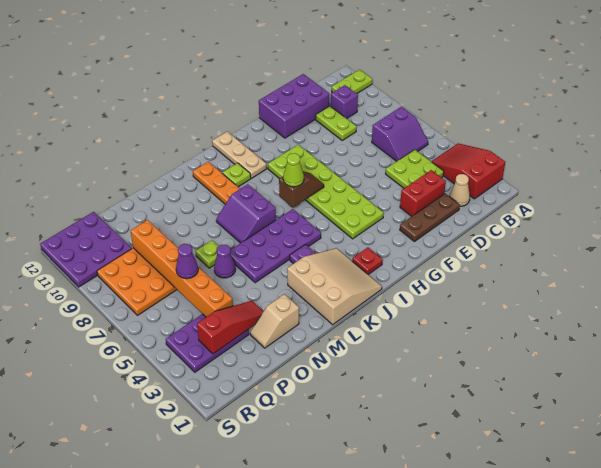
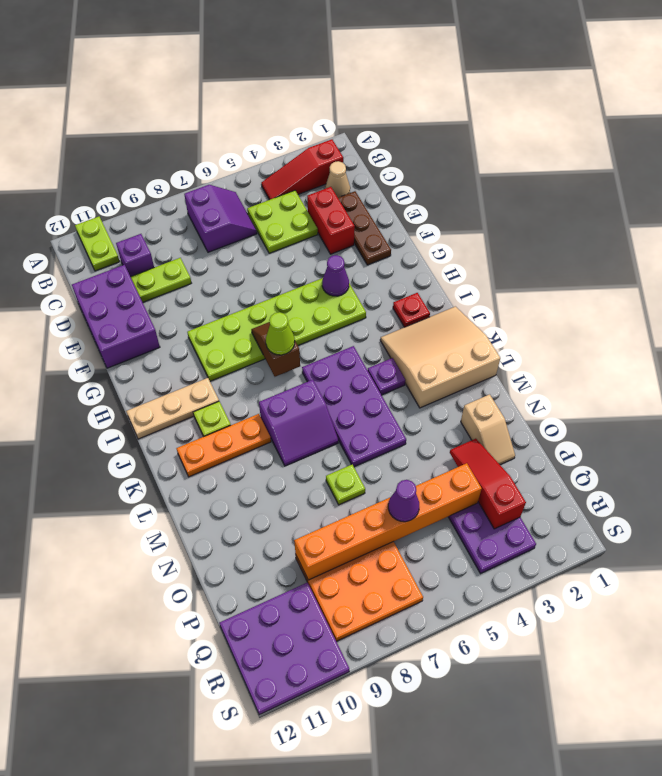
red slope A2:B4 level 1 top 2 -> red slope B2:B4 level 1 top 2
purple cone N6 level 1 -> purple cone G4 level 2

